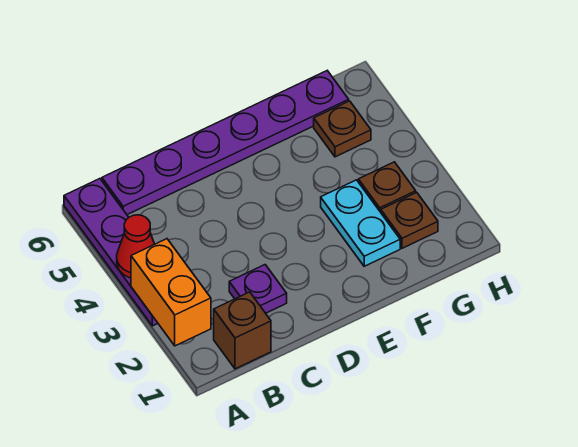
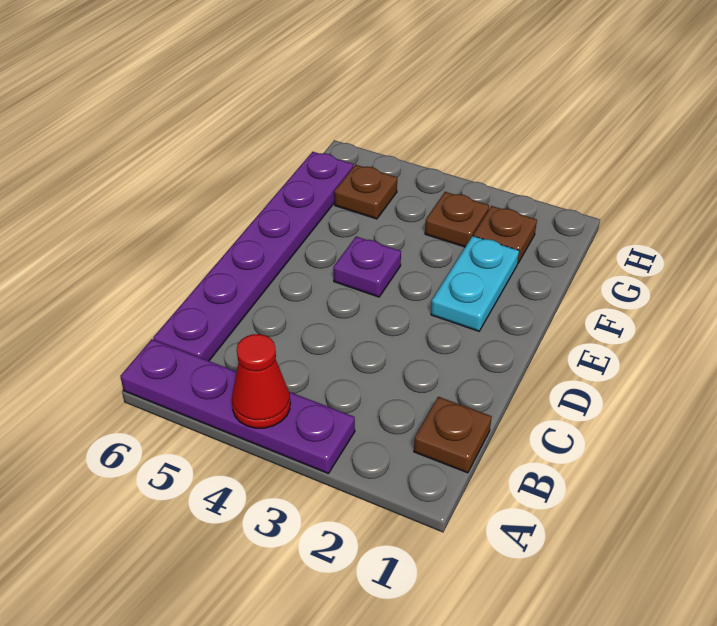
orange brick A2:A3 level 2 -> none
brown brick B1 level 1 -> brown plate B1 level 1
purple plate C2 level 1 -> purple plate E4 level 1
cyan plate F2:F3 level 1 -> cyan plate E2:F2 level 1

